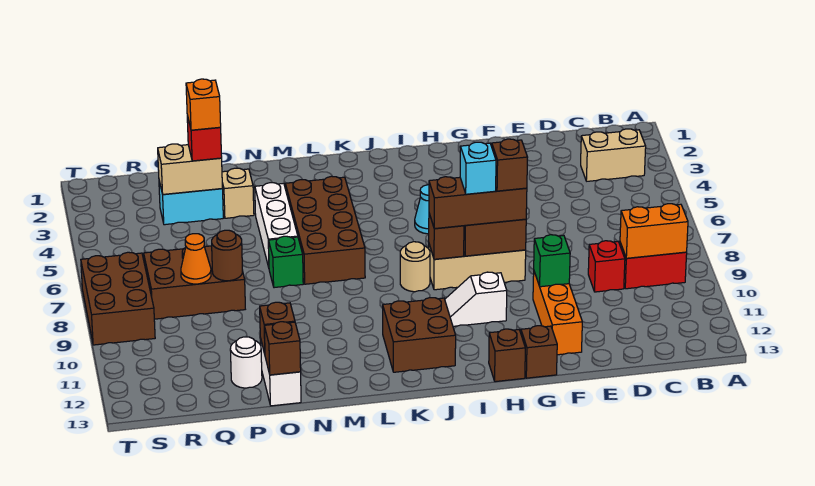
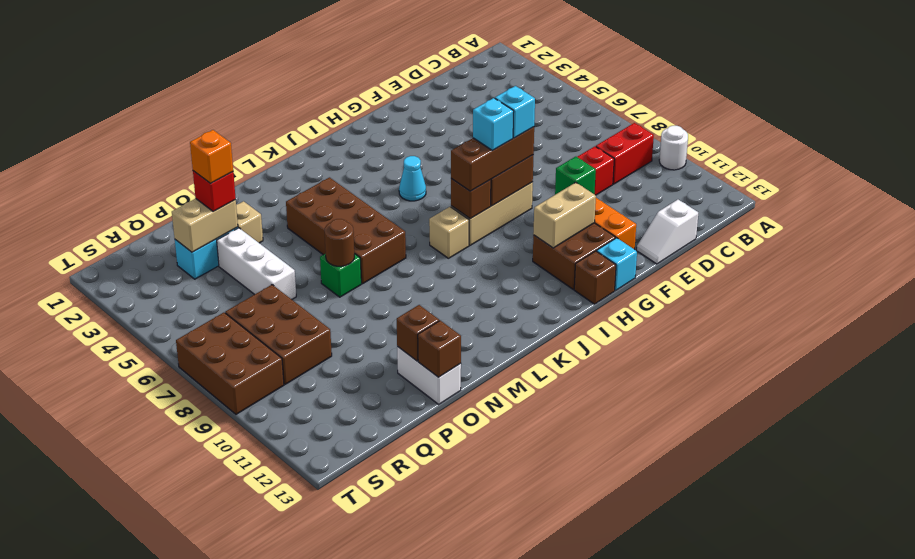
tan brick B3:C3 level 1 -> tan brick G11:H11 level 2
orange brick B9:C9 level 2 -> none
brown brick G8 level 4 -> cyan brick G8 level 4
brown brick G13 level 1 -> cyan brick G13 level 1
white slope H10:I10 level 1 top H -> white slope D13:E13 level 1 top D
tan round brick J8 level 1 -> tan brick J8 level 1
brown brick J11:K12 level 1 -> brown brick G11:H12 level 1
white brick N4:N6 level 1 -> white brick P4:P6 level 1
brown brick P7:R8 level 1 -> brown brick Q7:R9 level 1
brown round brick P8 level 2 -> brown round brick N7 level 2
white round brick P12 level 1 -> white round brick A10 level 1
orange cone Q8 level 2 -> none

